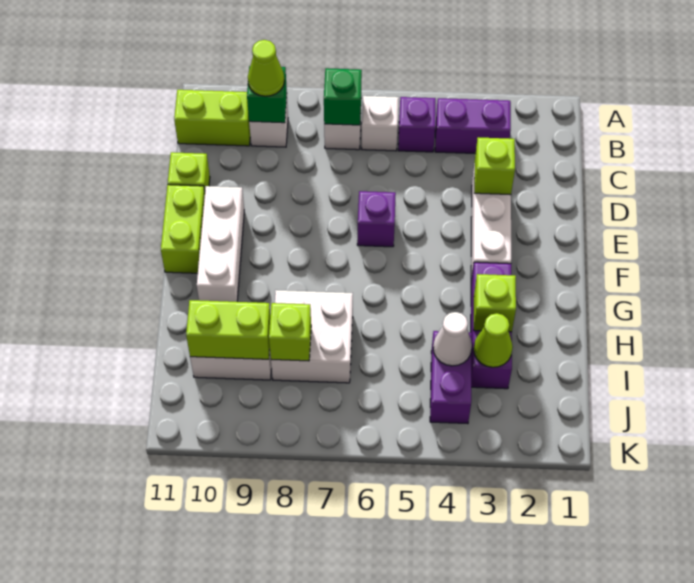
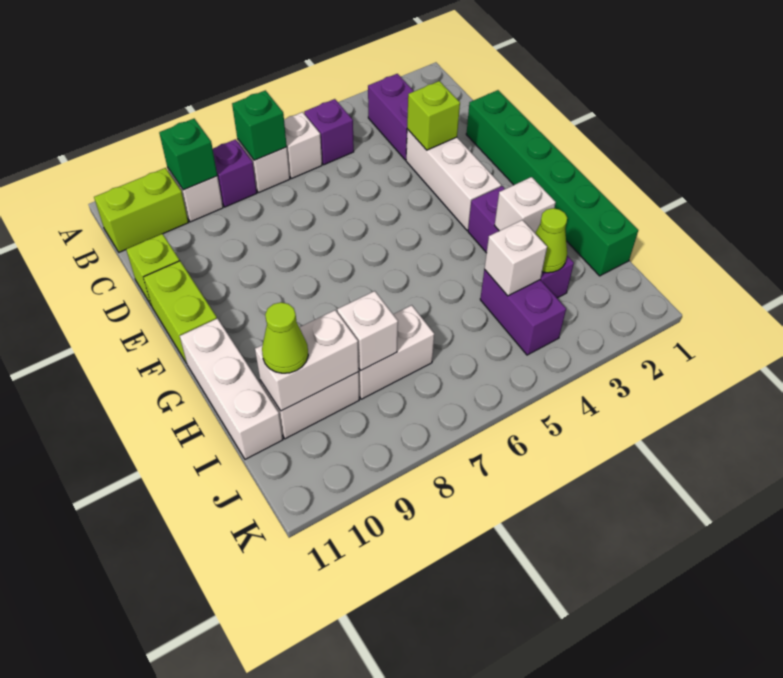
purple brick B3:B4 level 1 -> purple brick B3:C3 level 1
lime cone B9 level 3 -> lime cone I10 level 3
none -> green brick D1:I1 level 1
purple brick E6 level 1 -> purple brick B8 level 1
white brick E10:G10 level 1 -> white brick G11:I11 level 1
lime brick H3 level 2 -> white brick H3 level 2
white brick H7:I8 level 1 -> white brick I7:I8 level 1
white cone I4 level 2 -> white brick I4 level 2
lime brick I8 level 2 -> white brick I8 level 2
lime brick I9:I10 level 2 -> white brick I9:I10 level 2

